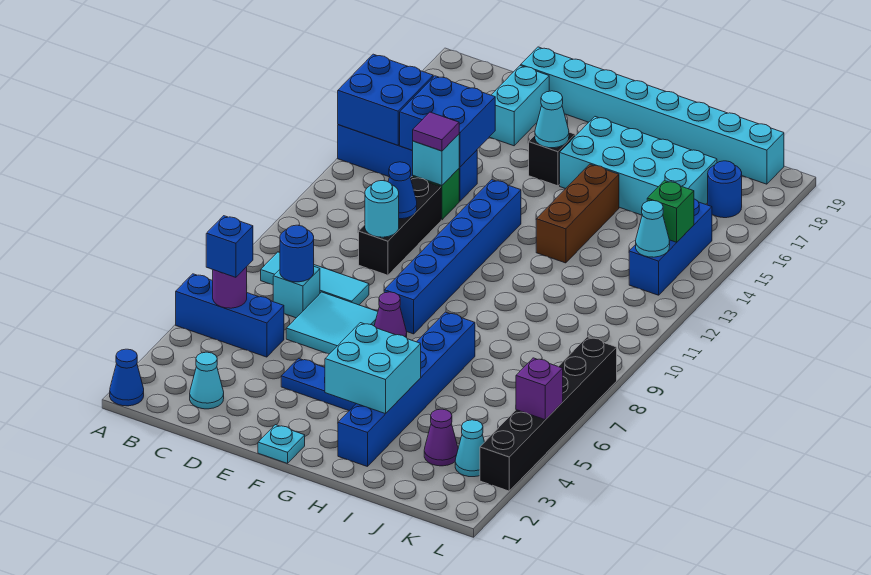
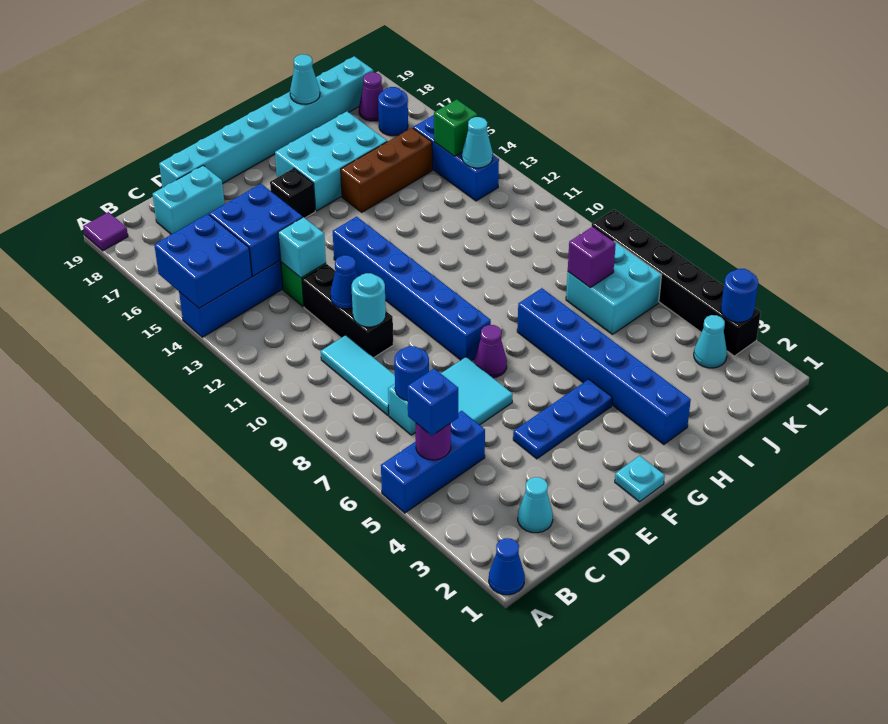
cyan tile B8:D8 level 1 -> cyan tile C8:C10 level 1
purple tile D13 level 3 -> purple tile A19 level 1
cyan brick D17:D18 level 1 -> cyan brick C18:D18 level 1
cyan cone F16 level 2 -> cyan cone I19 level 2
cyan brick G3:H4 level 2 -> cyan brick J6:K7 level 1
cyan brick G16:J17 level 1 -> cyan brick G16:I17 level 1
brown brick H13:H15 level 1 -> brown brick H15:J15 level 1
purple cone J3 level 1 -> purple cone K18 level 1
none -> blue round brick L3 level 2
purple brick L5 level 2 -> purple brick J7 level 2

